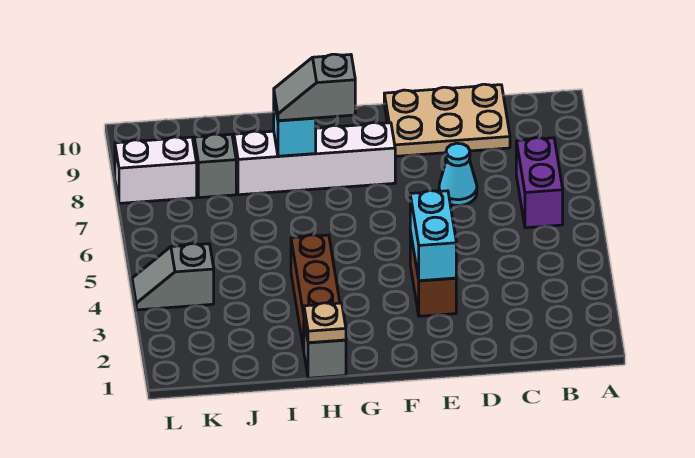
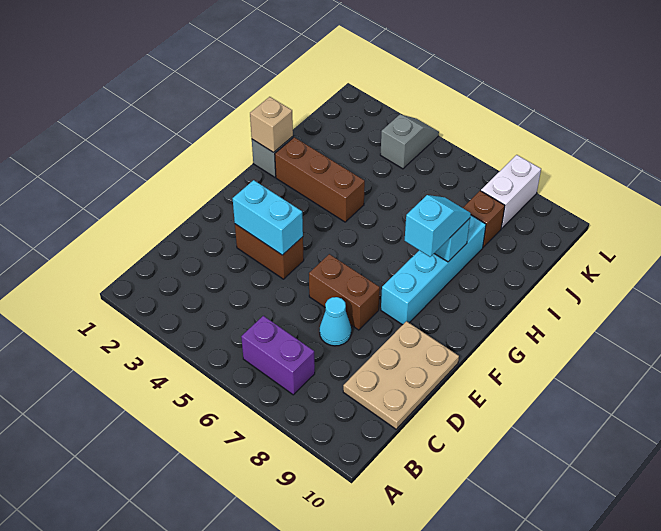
none -> brown brick E6:E7 level 1
white brick F8:I8 level 1 -> cyan brick F8:I8 level 1
grey slope G8:H8 level 3 top G -> cyan slope G8:H8 level 3 top G
tan plate H1 level 2 -> tan brick H1 level 2
grey brick J8 level 1 -> brown brick J8 level 1

